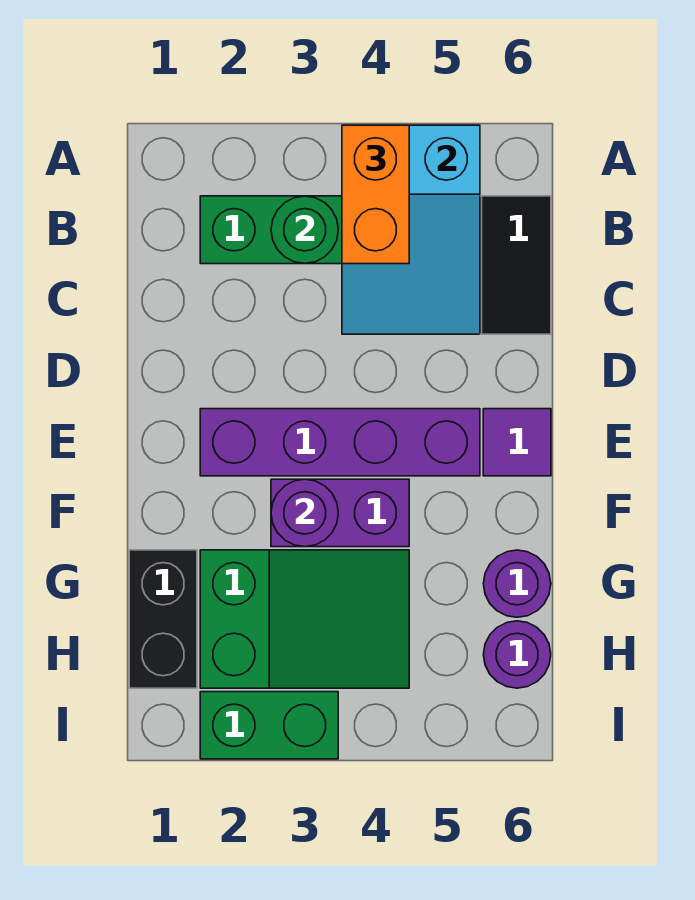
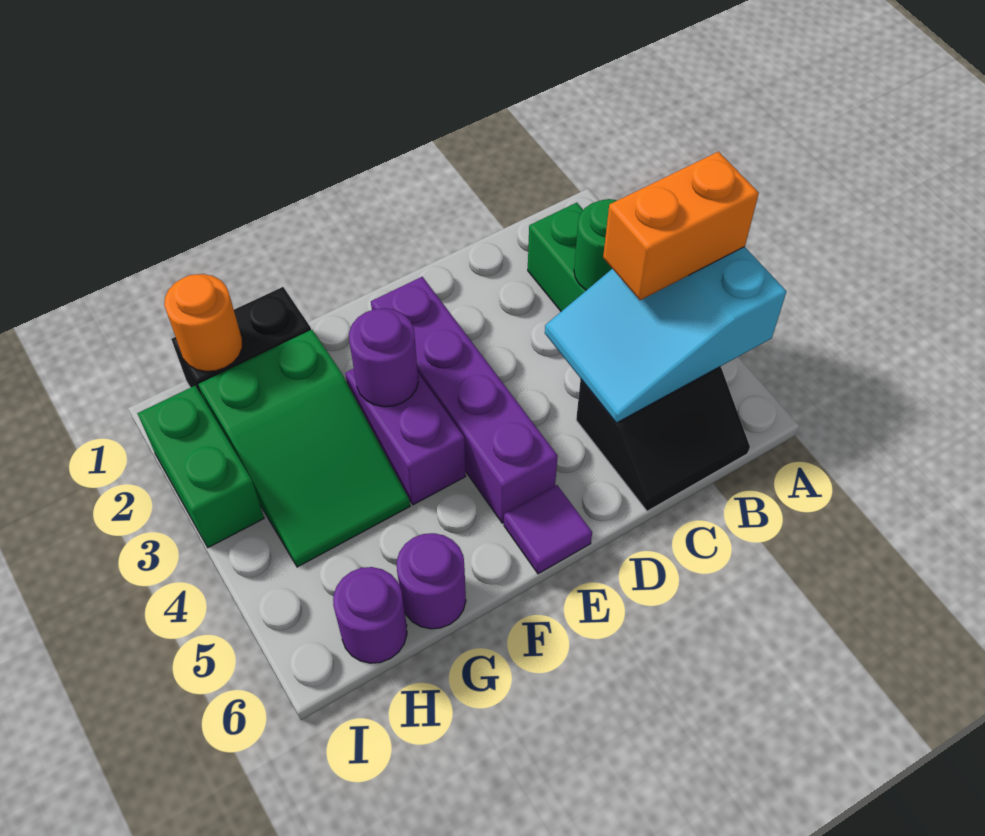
none -> orange round brick H1 level 2

